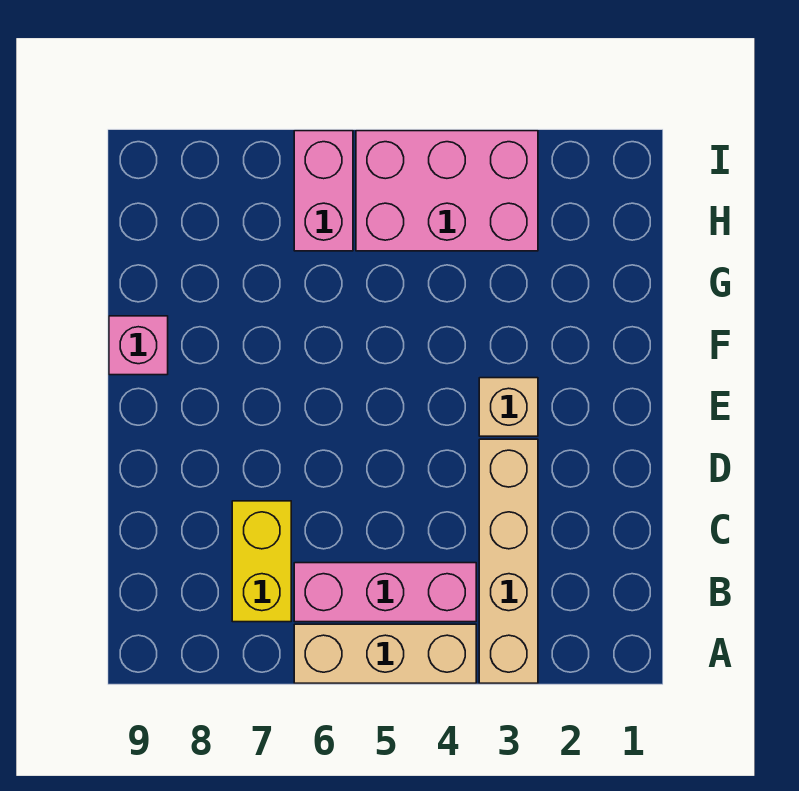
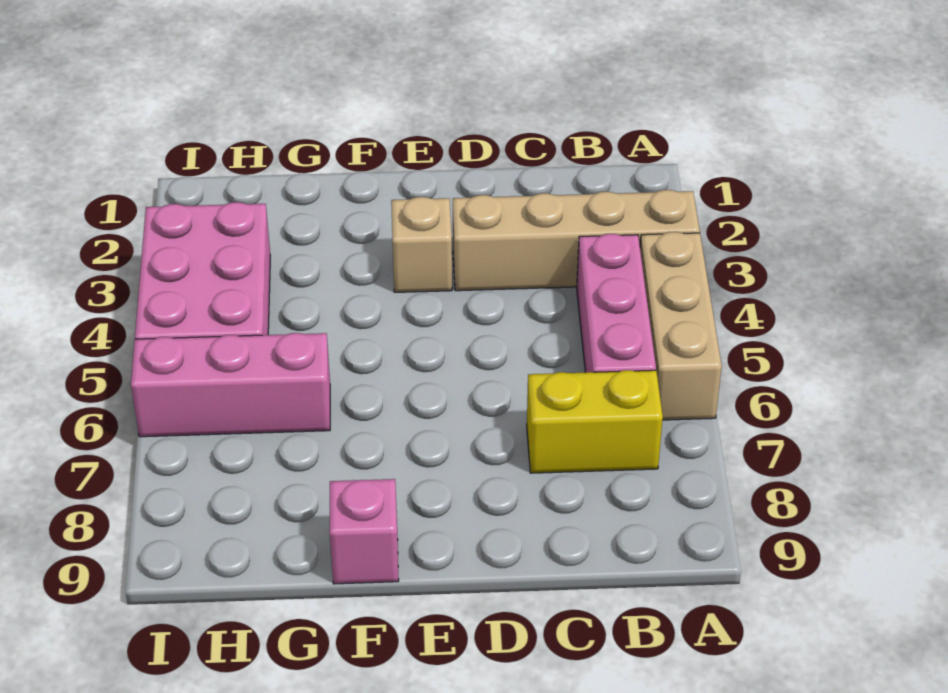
pink brick H6:I6 level 1 -> pink brick G6:I6 level 1

